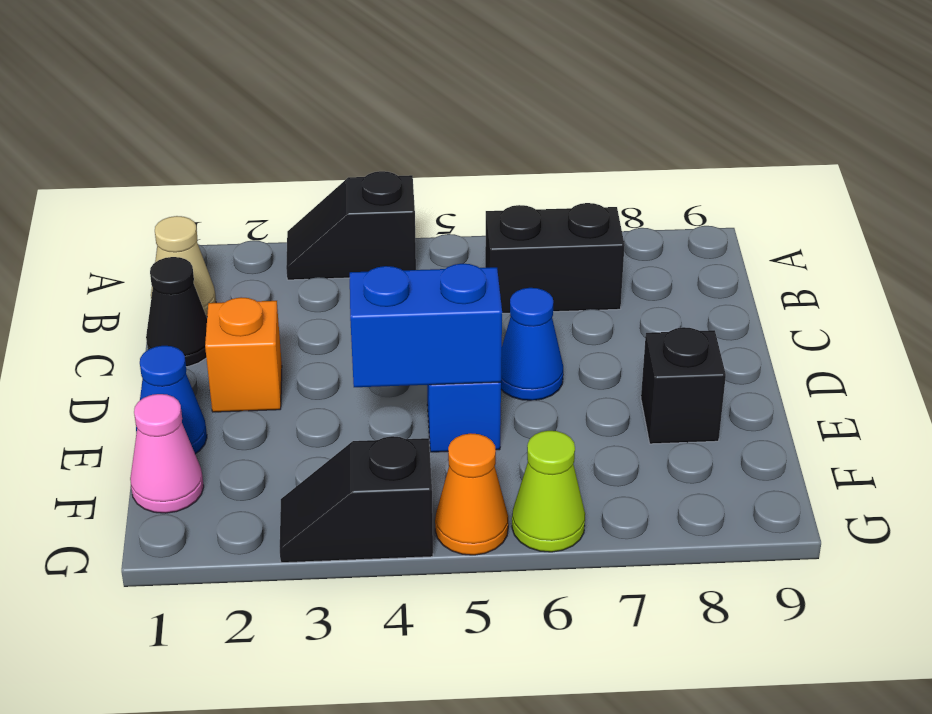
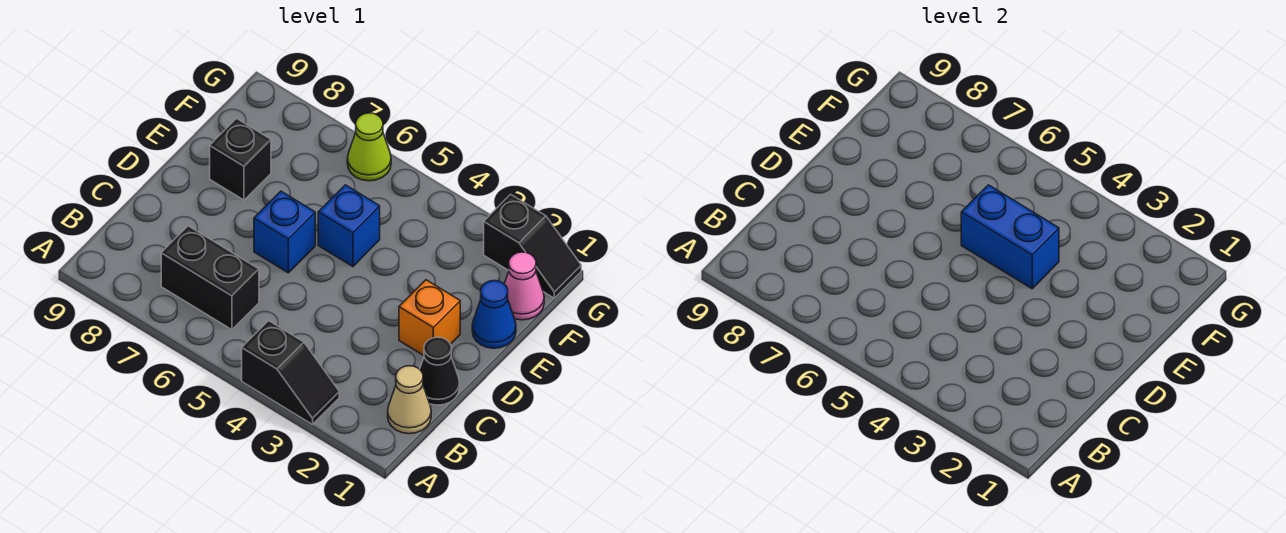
blue cone D6 level 1 -> blue brick D6 level 1
black slope G3:G4 level 1 top 4 -> black slope G1:G2 level 1 top 2
orange cone G5 level 1 -> none

